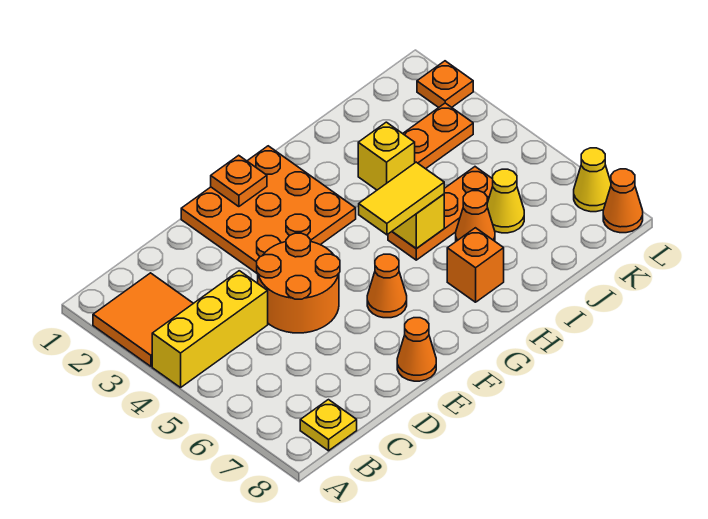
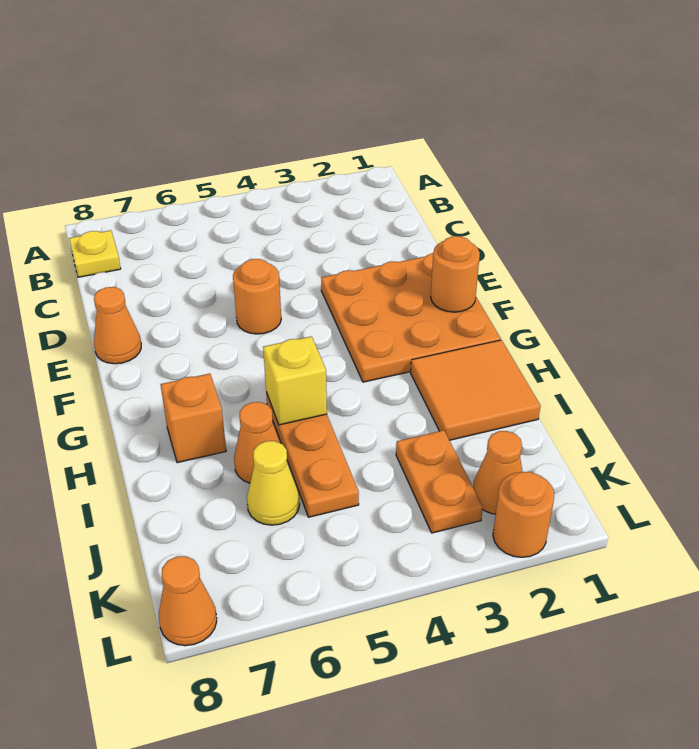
orange tile A2:B3 level 1 -> orange tile H1:I2 level 1
yellow brick A4:C4 level 1 -> none
orange round brick D4:E5 level 1 -> orange round brick E5 level 1
orange plate F1 level 2 -> orange round brick F1 level 2
orange cone F6 level 1 -> orange cone K2 level 1
yellow tile G5:H5 level 3 -> none
yellow brick I3 level 1 -> none
orange plate L2 level 1 -> orange round brick L2 level 1
yellow cone L7 level 1 -> none

